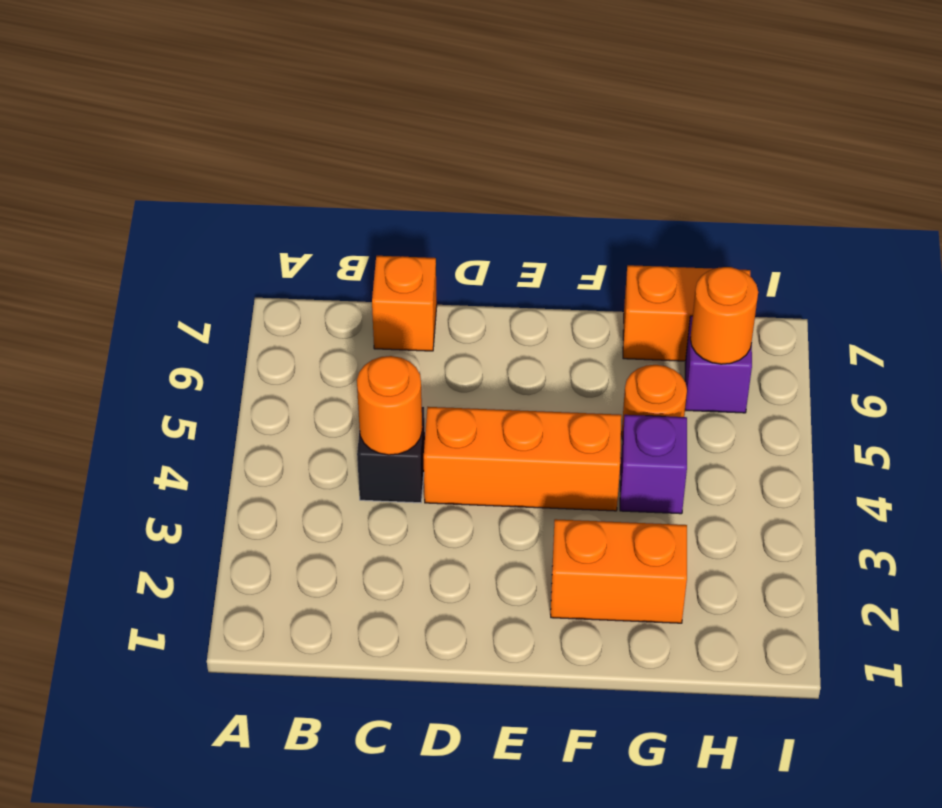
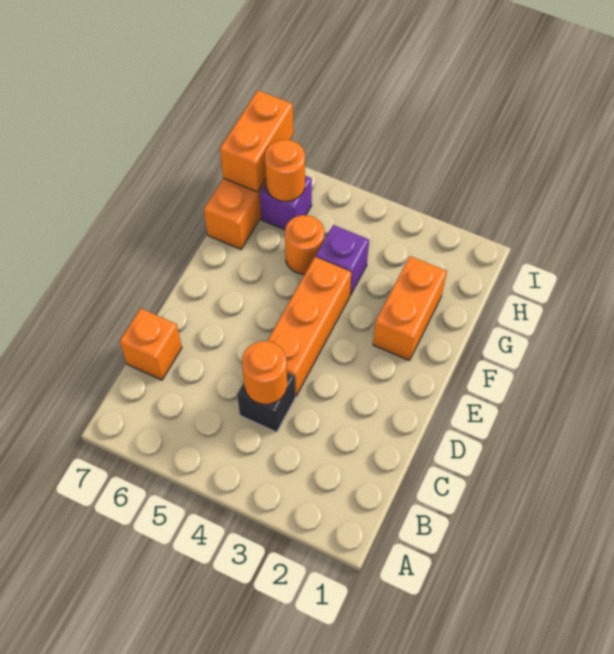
none -> orange brick H7:I7 level 2

